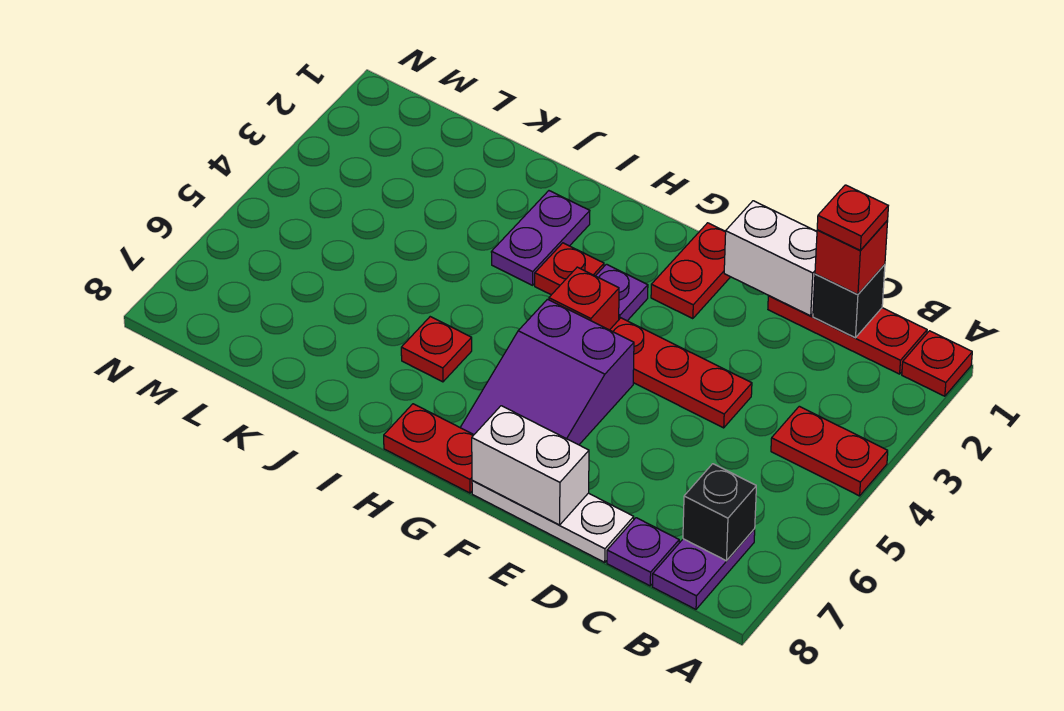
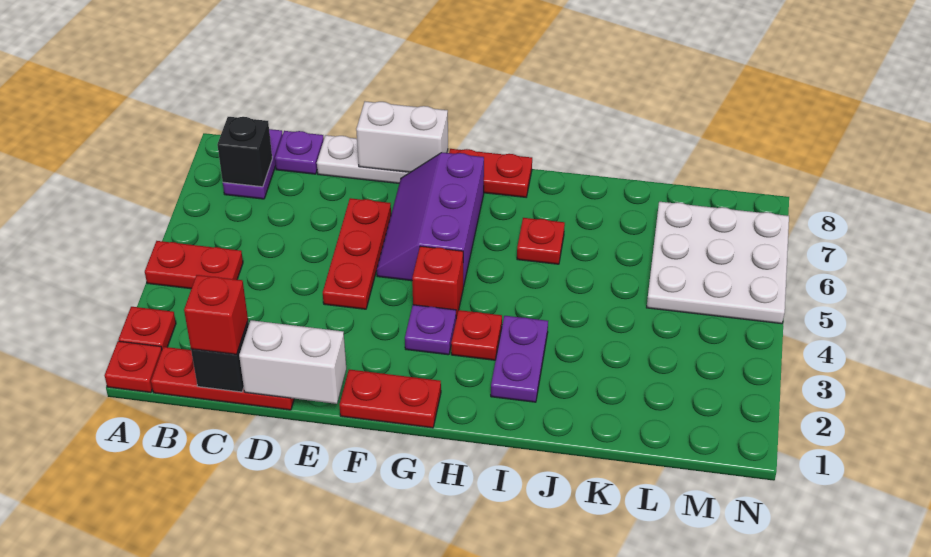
red plate C1 level 4 -> red plate A2 level 1
red plate D4:F4 level 1 -> red plate E4:E6 level 1
red plate F1:F2 level 1 -> red plate F1:G1 level 1
purple slope F5:G7 level 1 top 5 -> purple slope F5:G7 level 1 top G
none -> white plate L5:N7 level 1

